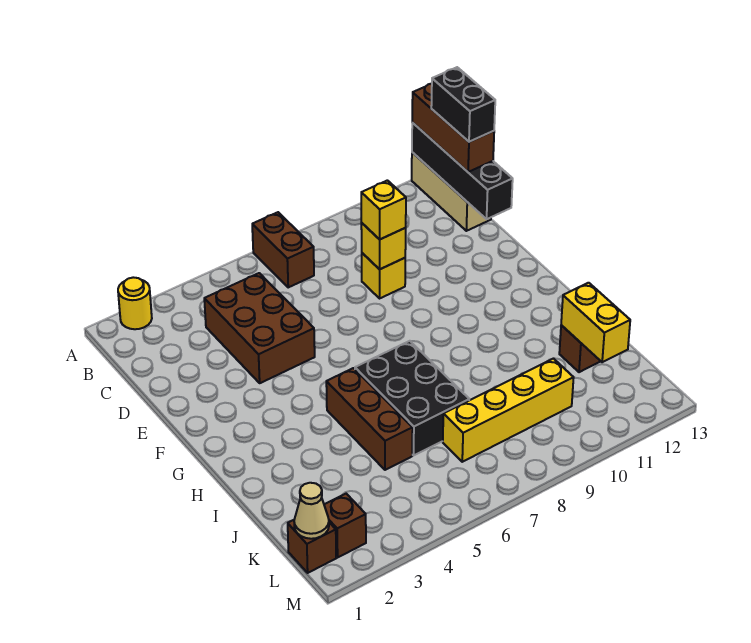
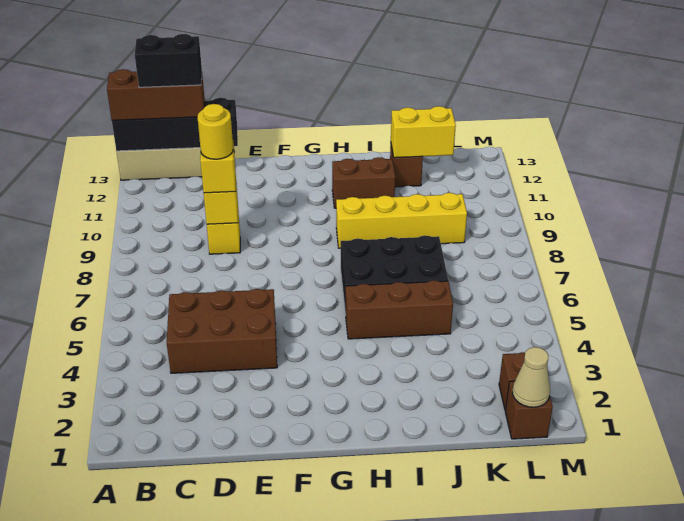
yellow round brick A2 level 1 -> yellow round brick D9 level 4
brown brick A7:B7 level 1 -> brown brick H11:I11 level 1
yellow brick K7:K10 level 1 -> yellow brick H9:K9 level 1

